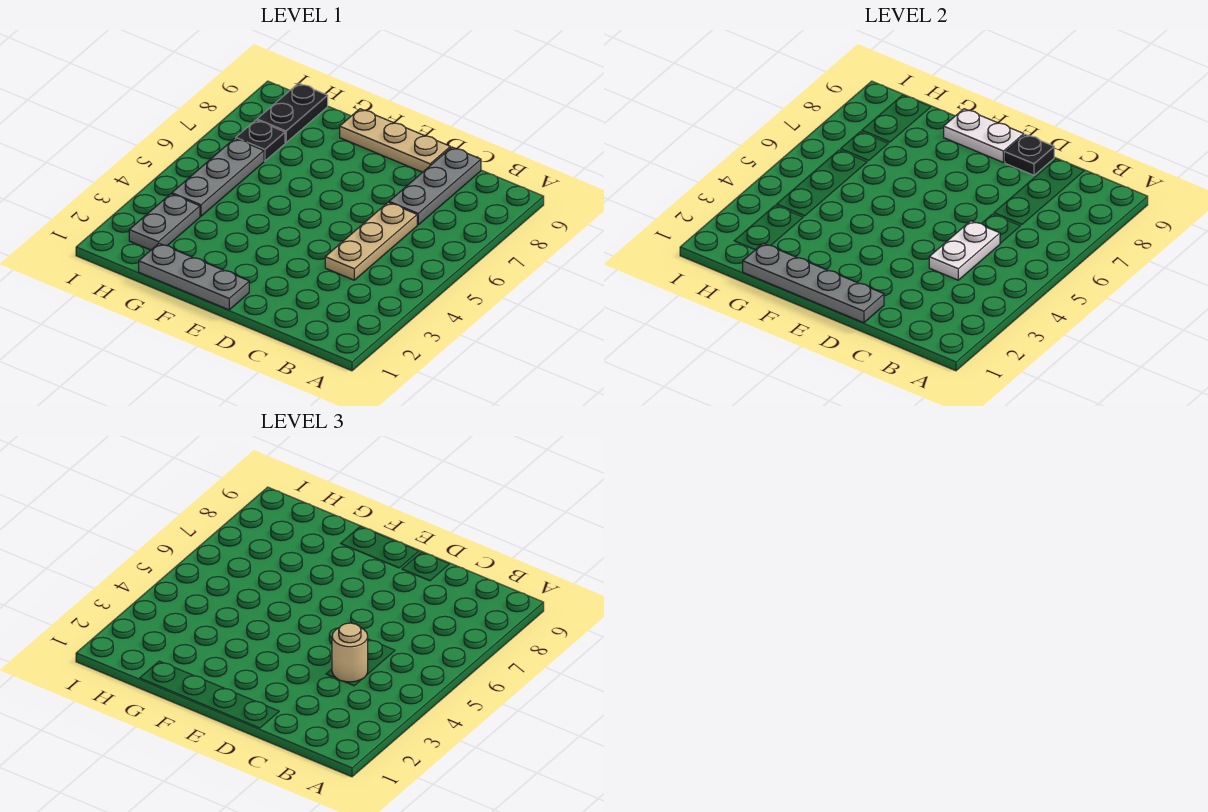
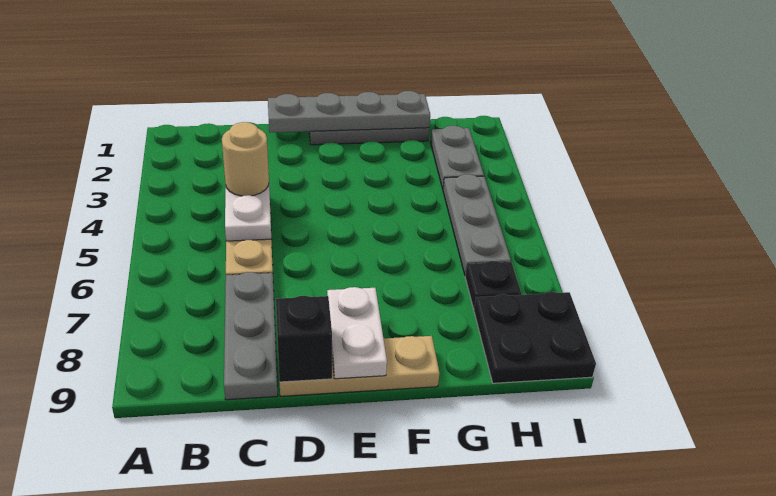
black plate D9 level 2 -> black brick D9 level 2
white plate E9:F9 level 2 -> white plate E8:E9 level 2
black plate H8:H9 level 1 -> black plate H8:I9 level 1

